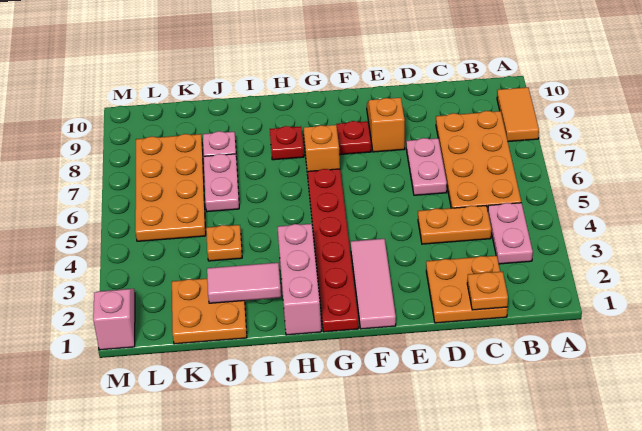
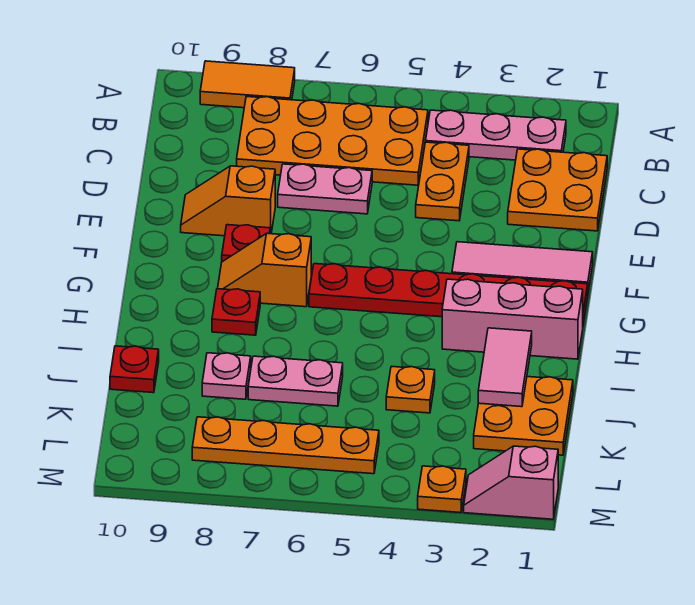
pink plate B3:B4 level 1 -> pink plate B2:B4 level 1
orange plate C1 level 2 -> orange plate M3 level 1
none -> red plate J10 level 1
orange plate K5:L8 level 1 -> orange plate L5:L8 level 1

